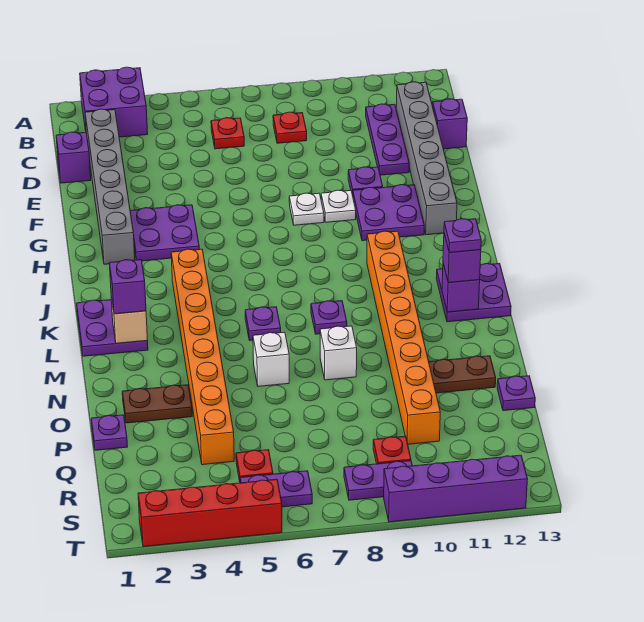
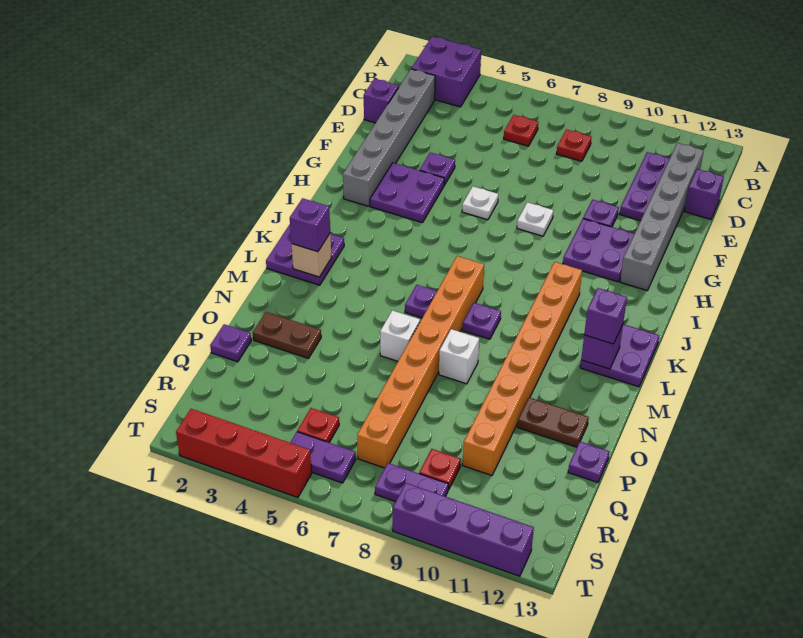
white plate G9 level 1 -> white plate G6 level 1
orange brick J4:Q4 level 1 -> orange brick K7:R7 level 1
purple plate L12 level 4 -> purple plate F4 level 1

